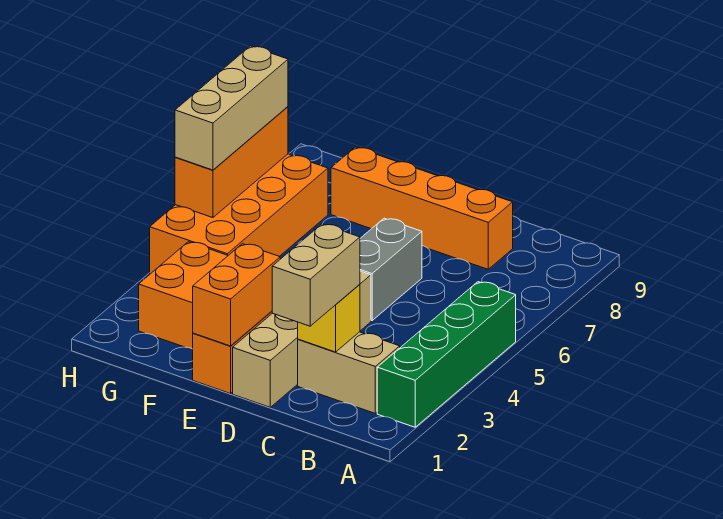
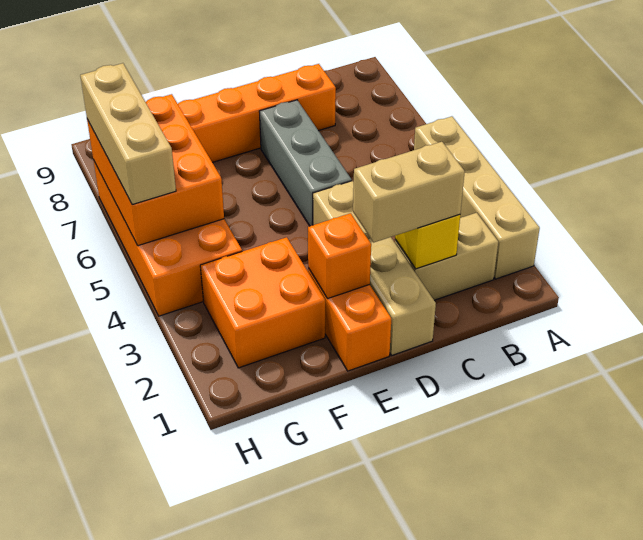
green brick A2:A5 level 1 -> tan brick A2:A5 level 1
tan brick C1:C2 level 3 -> tan brick C2:D2 level 3
grey brick D5:D6 level 1 -> grey brick D5:D7 level 1
orange brick E1:E2 level 2 -> orange brick E2 level 2
orange brick H5:H7 level 2 -> orange brick G5:H7 level 2

